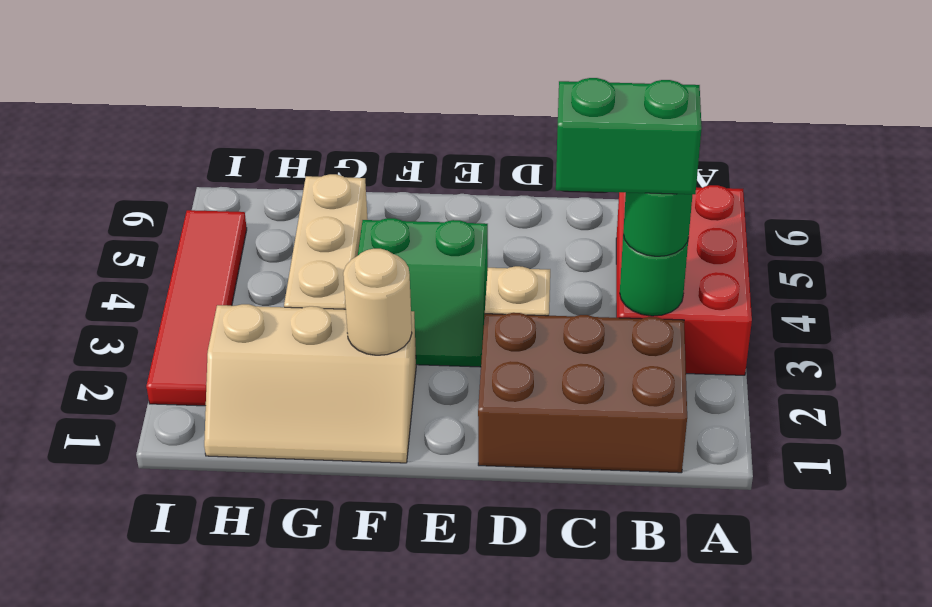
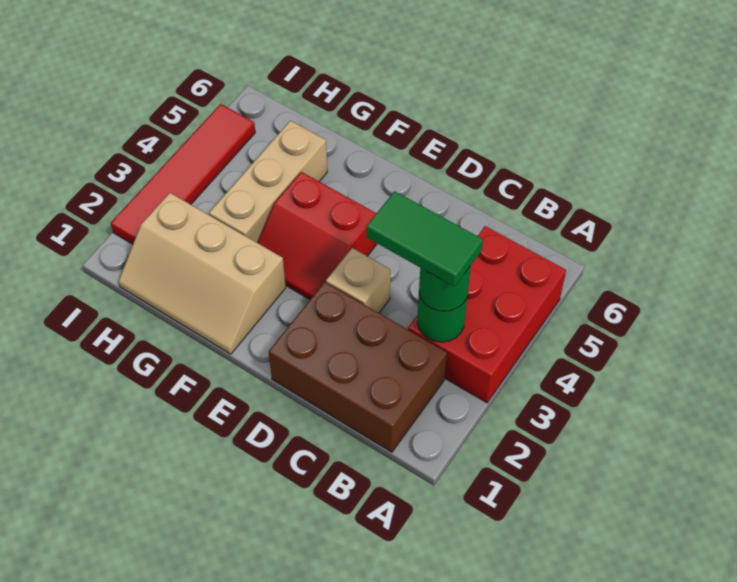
green brick B3:C3 level 4 -> green tile B3:C3 level 4
green slope E3:F4 level 1 top 4 -> red slope E3:F4 level 1 top 4
tan round brick F2 level 2 -> none

